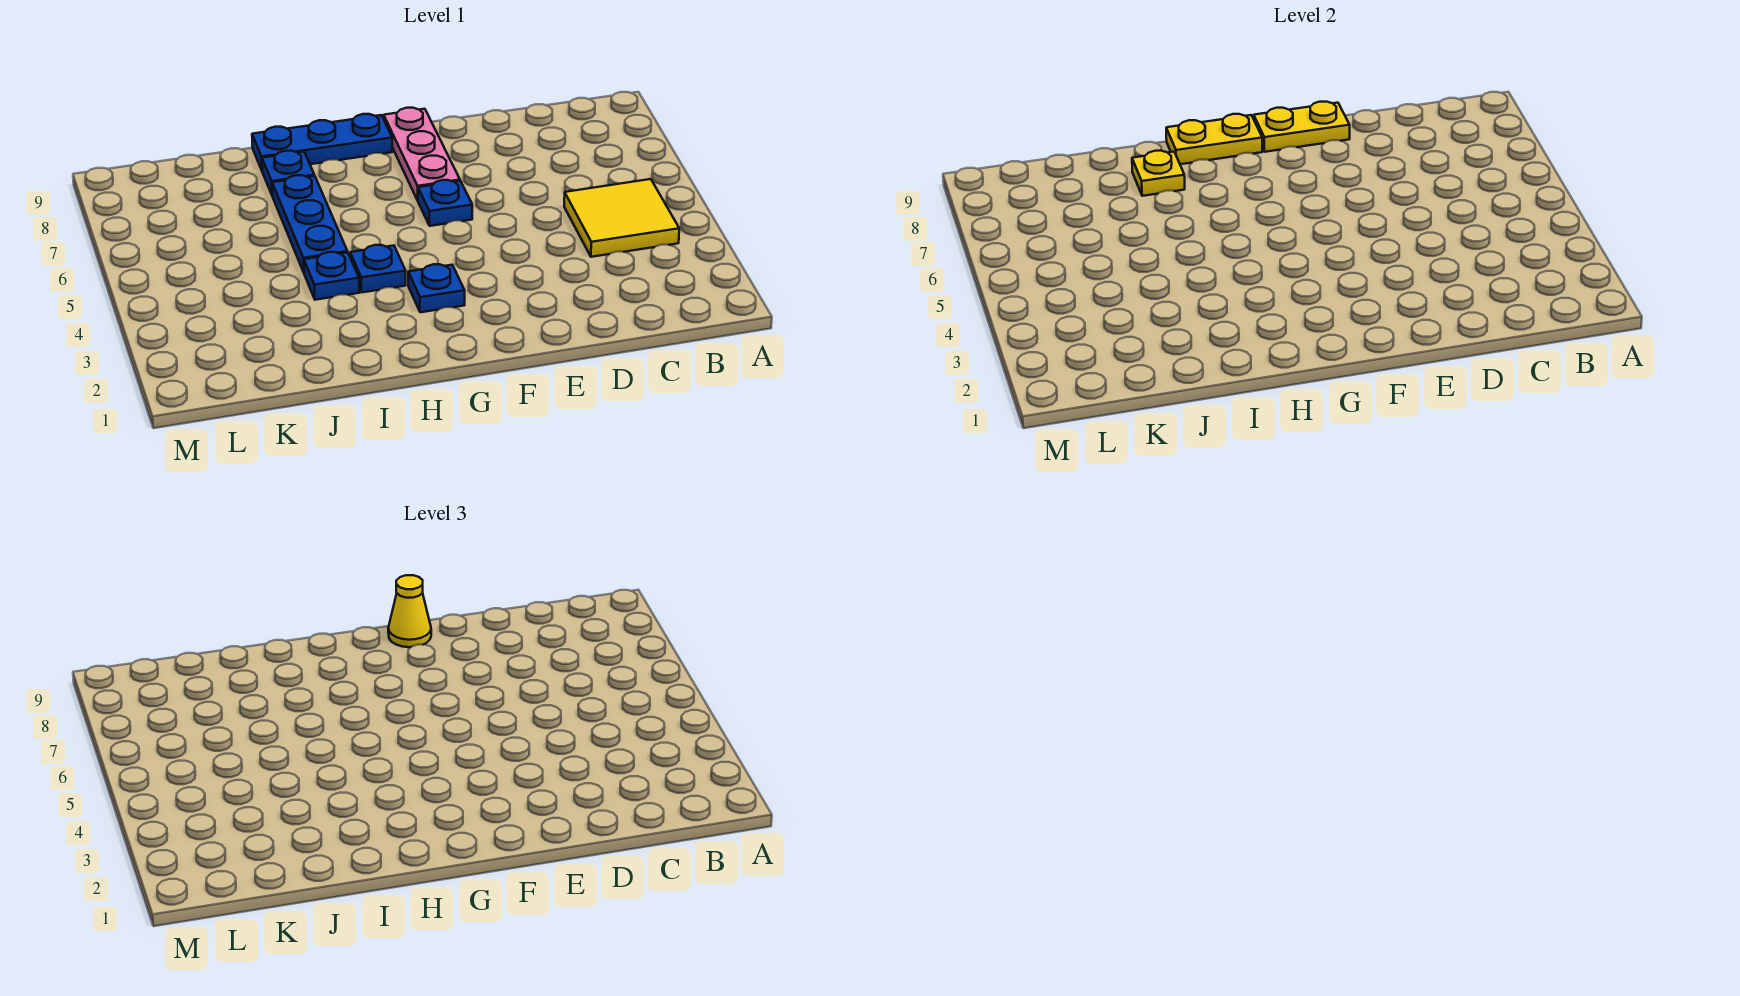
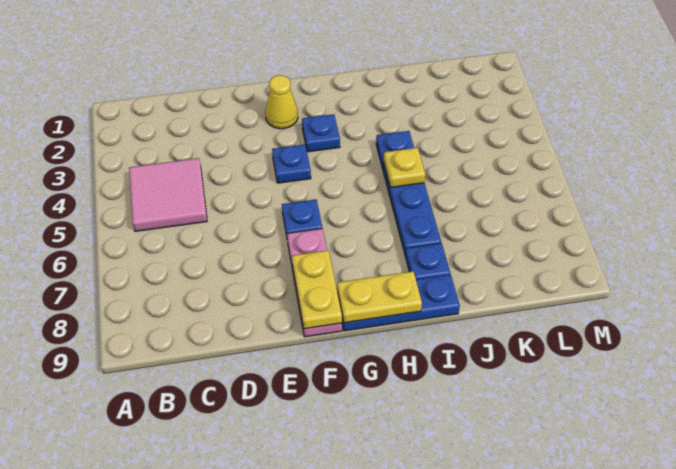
yellow tile B4:C5 level 1 -> pink tile B4:C5 level 1
yellow plate E9:F9 level 2 -> yellow plate F8:F9 level 2
yellow cone F9 level 3 -> yellow cone F2 level 1
blue plate H4 level 1 -> blue plate F4 level 1
yellow plate I8 level 2 -> yellow plate I5 level 2

